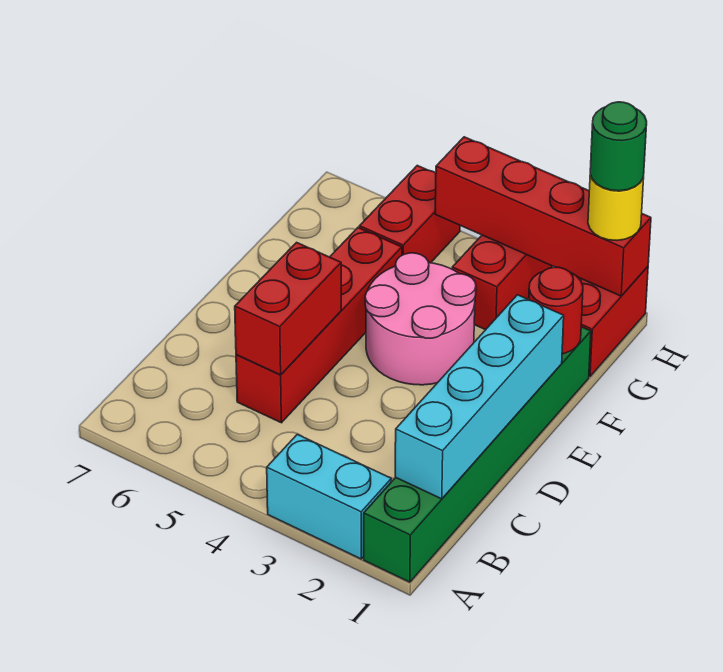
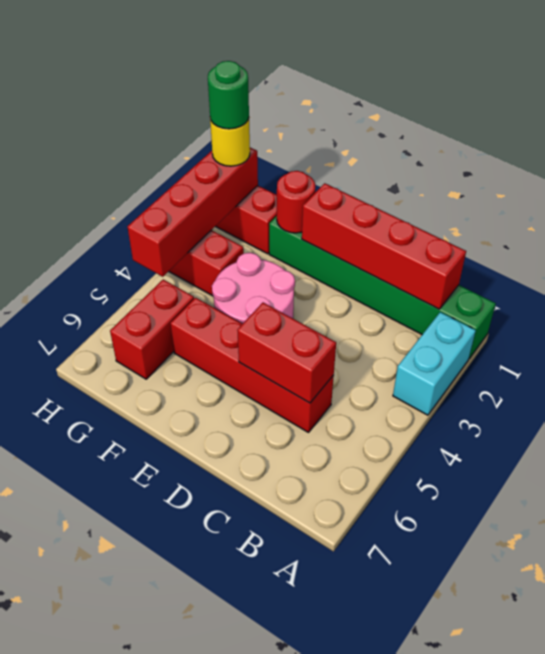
cyan brick B1:E1 level 2 -> red brick B1:E1 level 2
red brick G5:H5 level 1 -> red brick G5:G6 level 1

